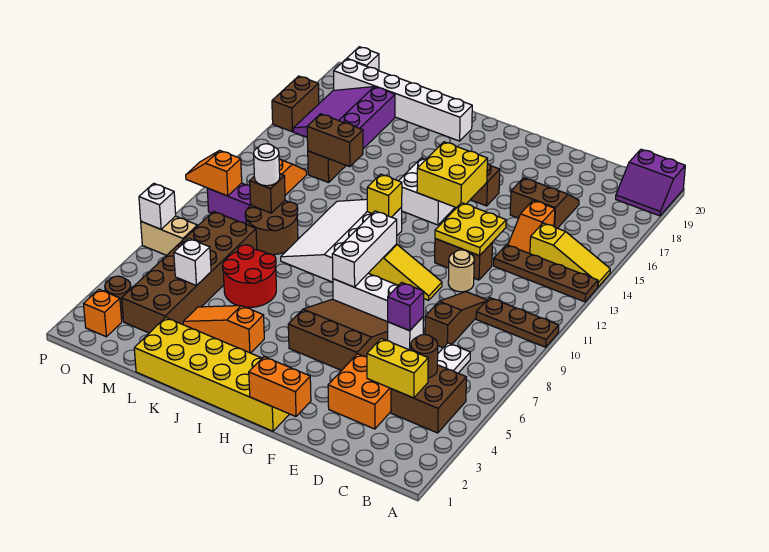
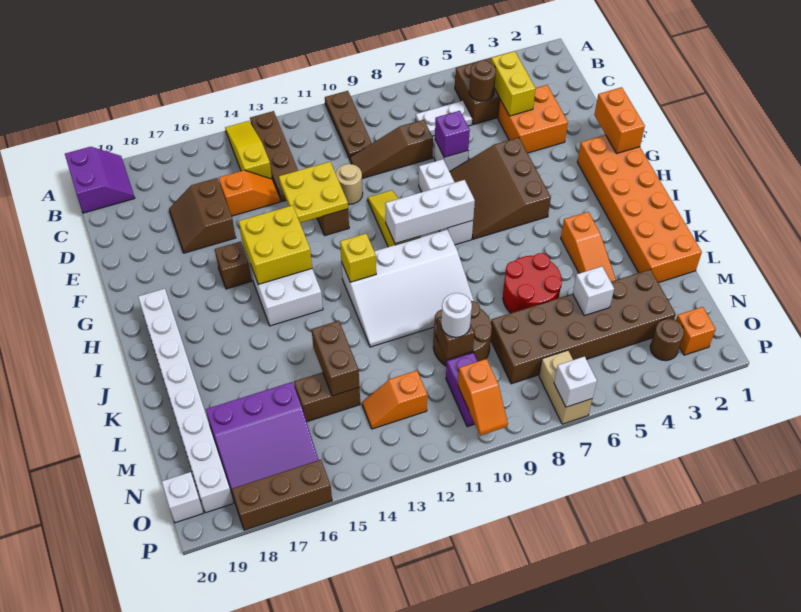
yellow brick G1:L2 level 1 -> orange brick G1:L2 level 1
white brick J19:O19 level 1 -> white brick H19:O19 level 1
brown brick P16:P17 level 1 -> brown brick P16:P18 level 1

